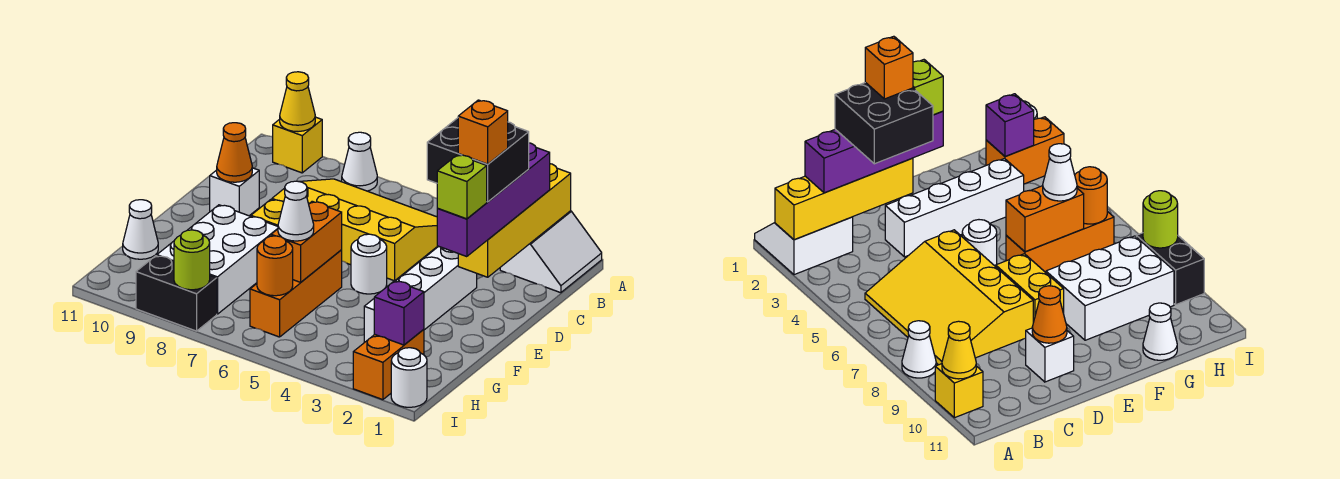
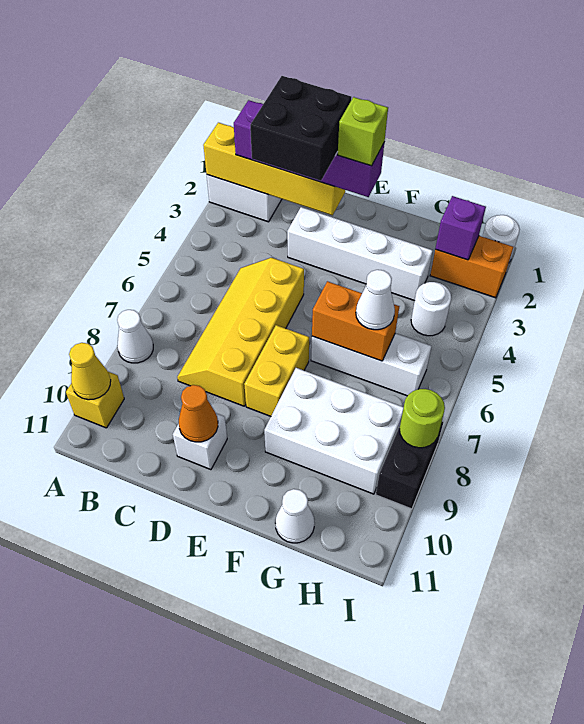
yellow slope B5:D8 level 1 top D -> yellow slope C5:D8 level 1 top D
orange brick D2 level 5 -> none
white round brick E5 level 1 -> white round brick H4 level 1
orange brick F6:H6 level 1 -> white brick F6:H6 level 1
orange round brick H6 level 2 -> none

